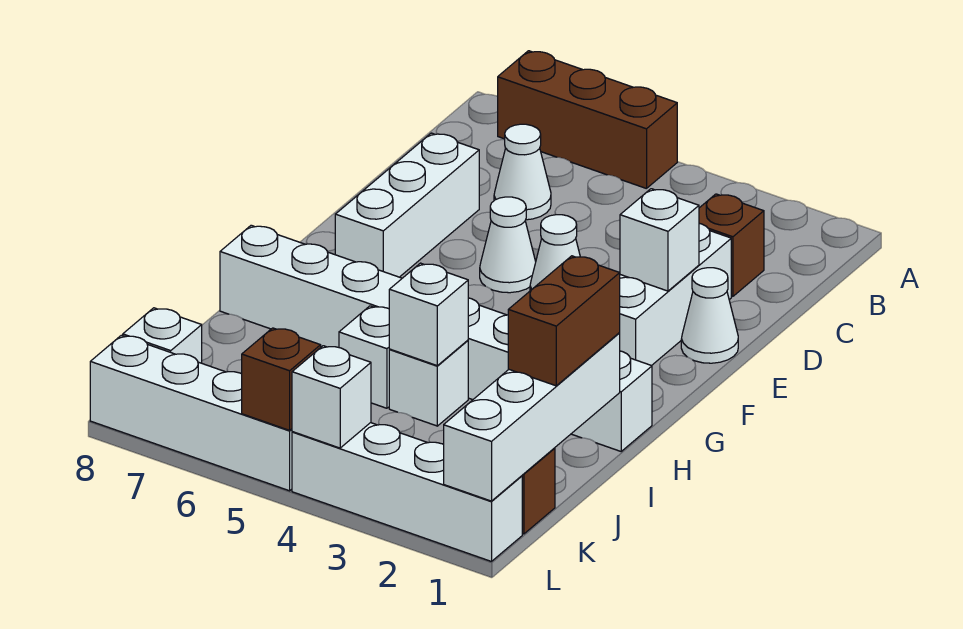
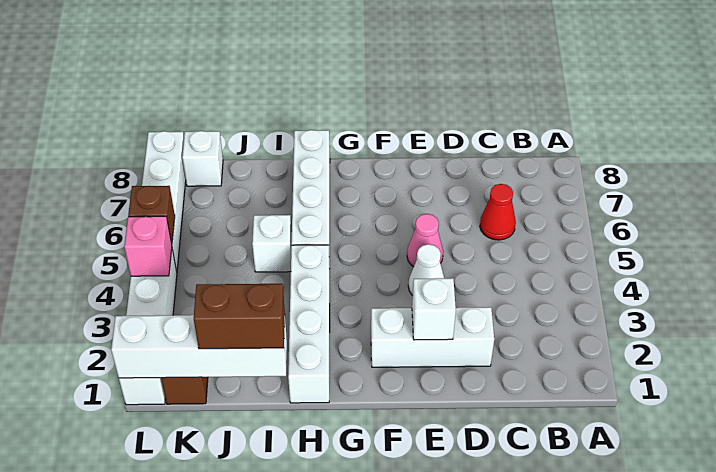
brown brick A5:A7 level 1 -> none
brown brick C2 level 1 -> none
white cone C6 level 1 -> red cone C6 level 1
white brick D7:F7 level 1 -> none
white cone E1 level 1 -> none
white cone E5 level 1 -> pink cone E5 level 1
white brick I4 level 1 -> none
white brick I4 level 2 -> none
white brick L4 level 2 -> pink brick L4 level 2

